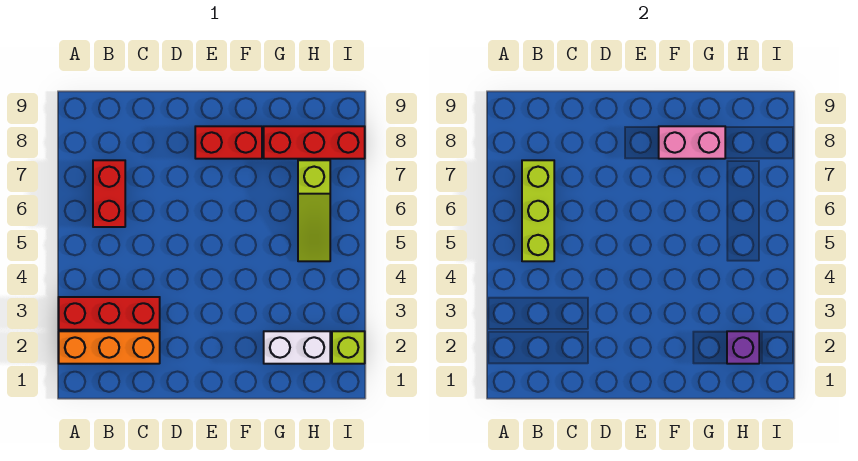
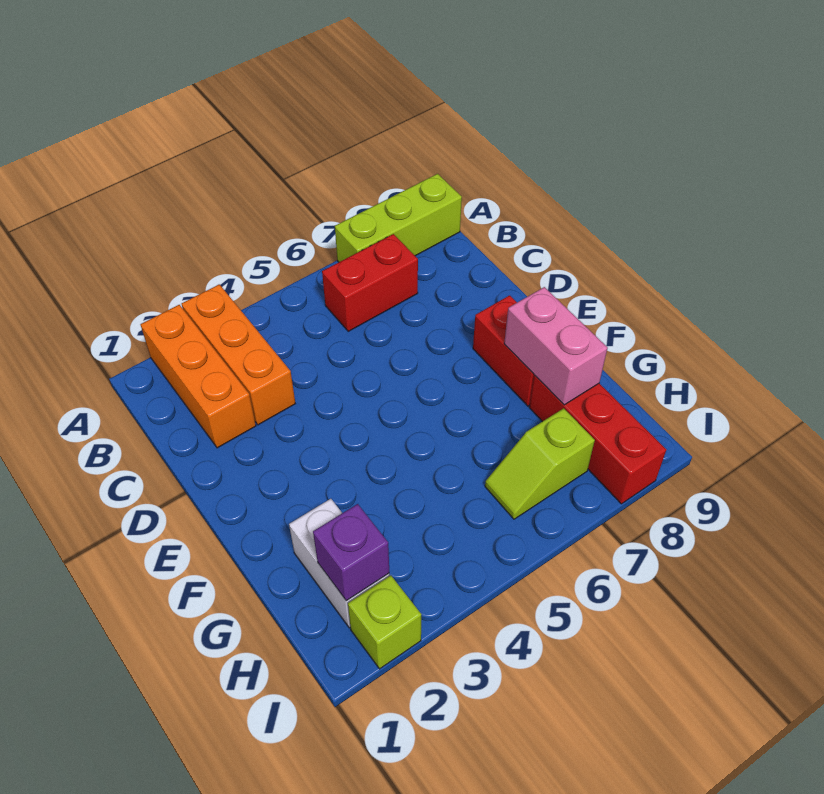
red brick A3:C3 level 1 -> orange brick A3:C3 level 1
lime brick B5:B7 level 2 -> lime brick A7:A9 level 1
lime slope H5:H7 level 1 top 7 -> lime slope H6:H7 level 1 top 7

